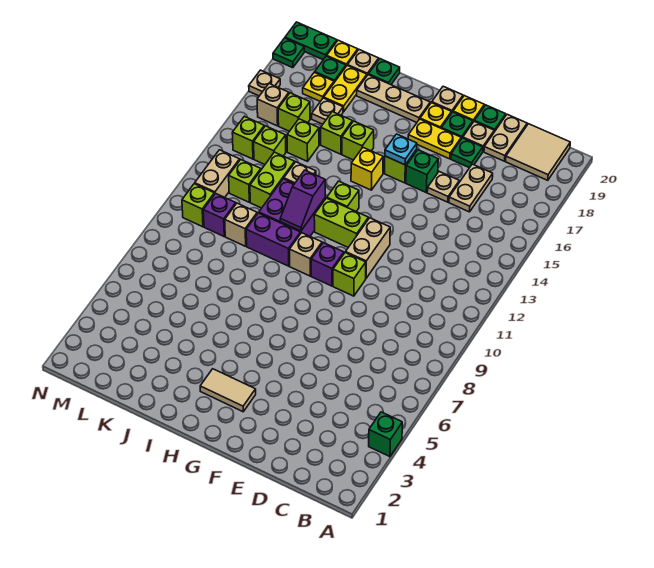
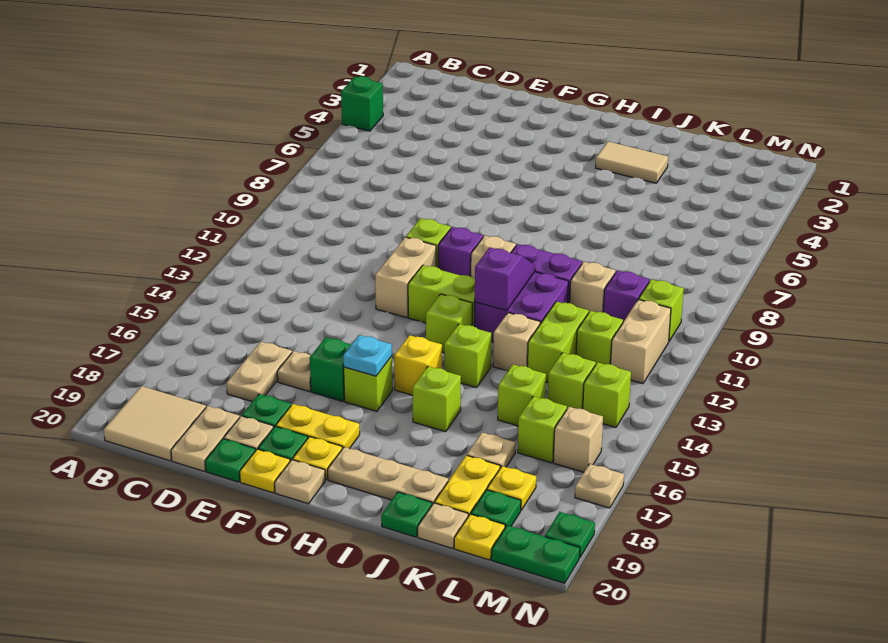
tan tile G3:H3 level 1 -> tan tile I3:J3 level 1
lime brick J16 level 1 -> lime brick I14 level 1

